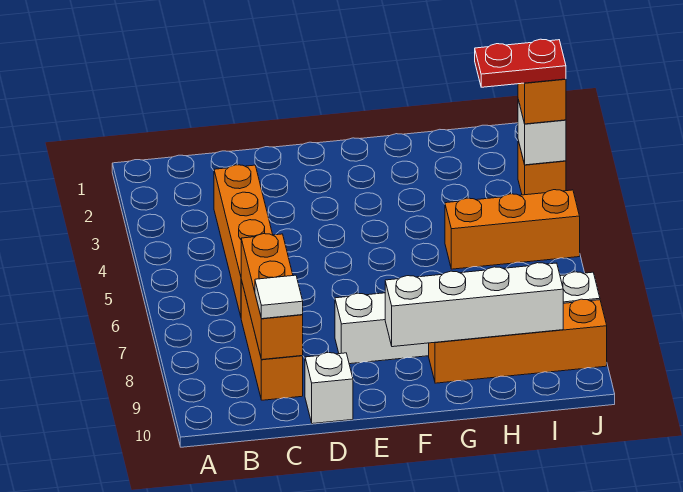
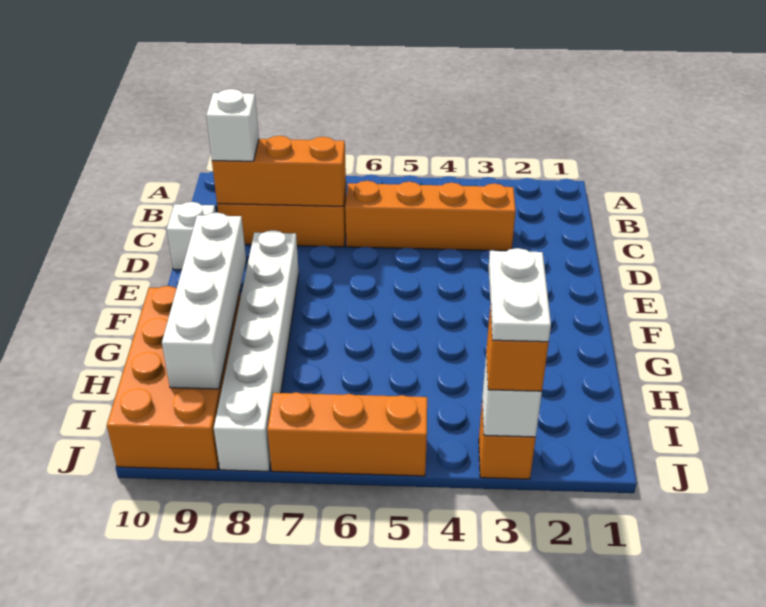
white tile C9 level 3 -> white brick C9 level 3
orange brick G9:J9 level 1 -> orange brick G9:J10 level 1
orange brick H5:J5 level 1 -> orange brick J5:J7 level 1
red plate I3:J3 level 4 -> white plate I3:J3 level 4

